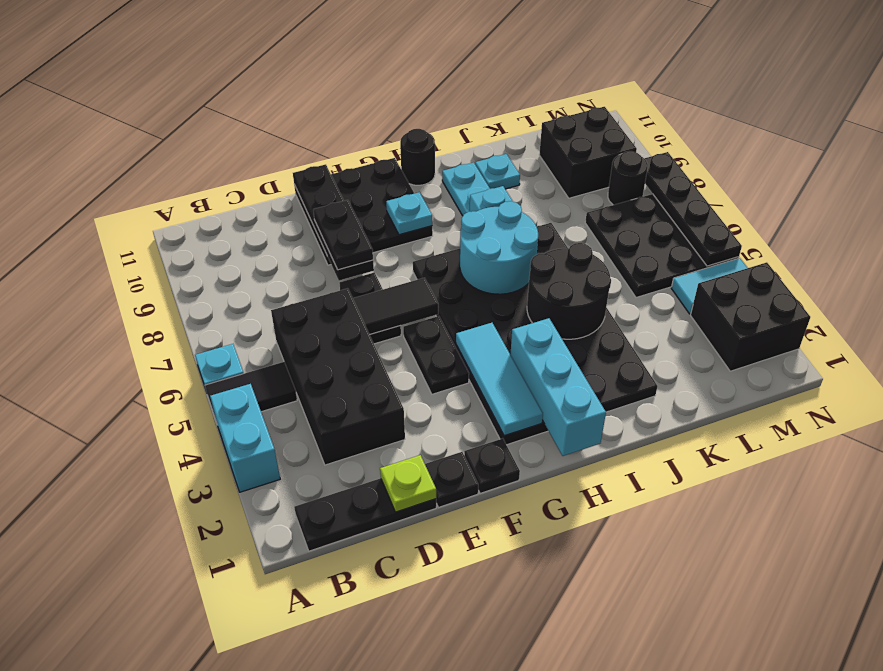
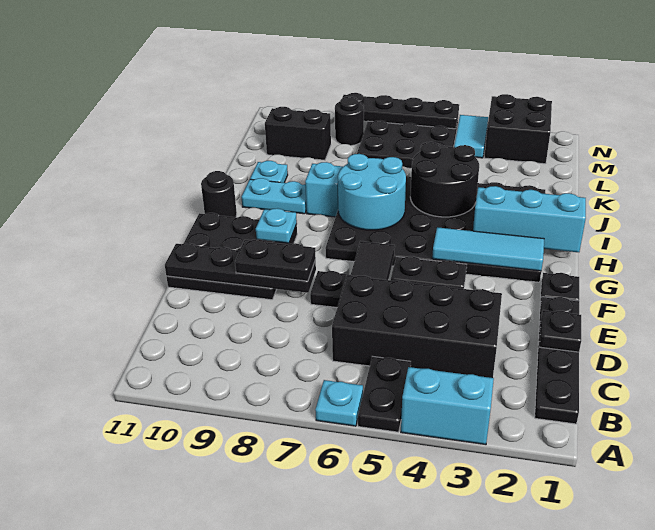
black tile A5:B5 level 1 -> black plate A5:B5 level 1
lime plate D1 level 2 -> black plate D1 level 2
black brick L9:M10 level 1 -> black brick L9:L10 level 1

